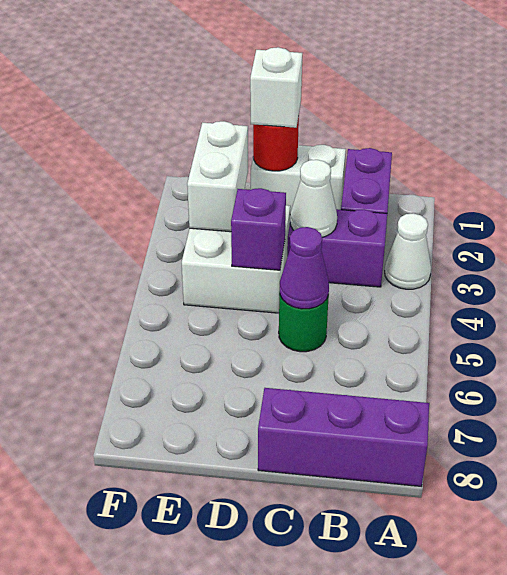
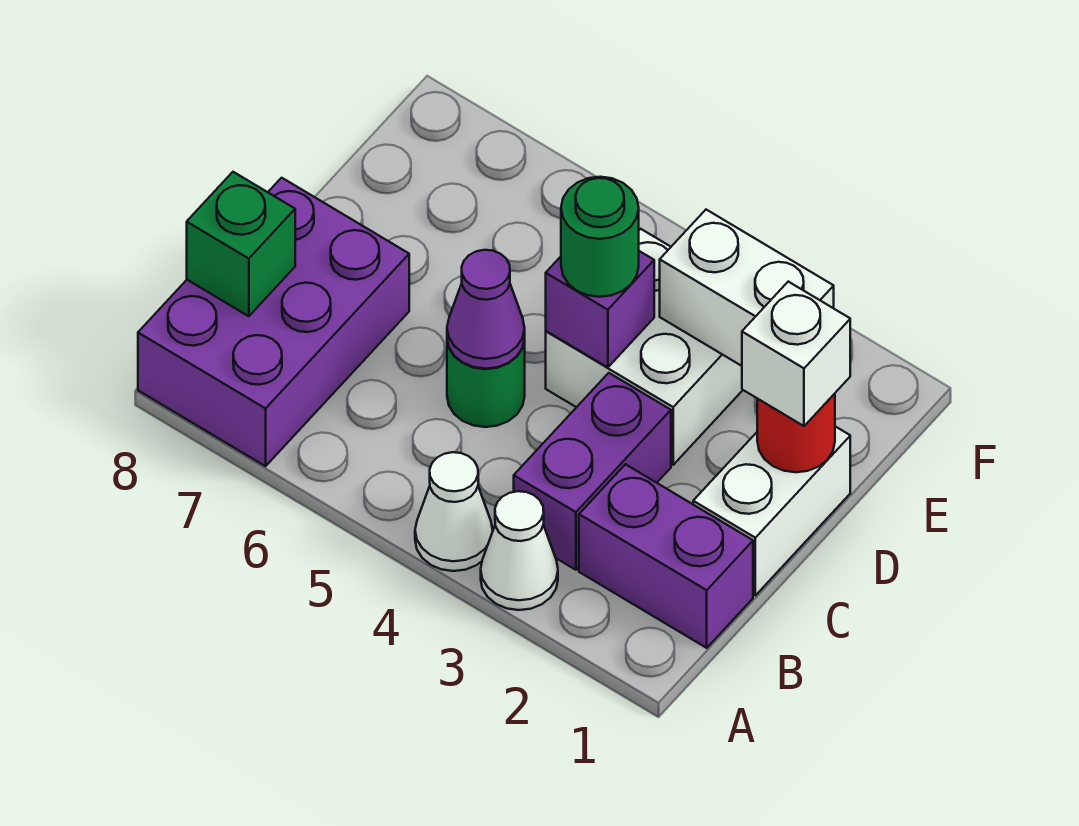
purple brick A8:C8 level 1 -> purple brick A7:C8 level 1
none -> green brick B8 level 2
white cone C3 level 2 -> white cone A4 level 1
none -> green round brick D4 level 3

